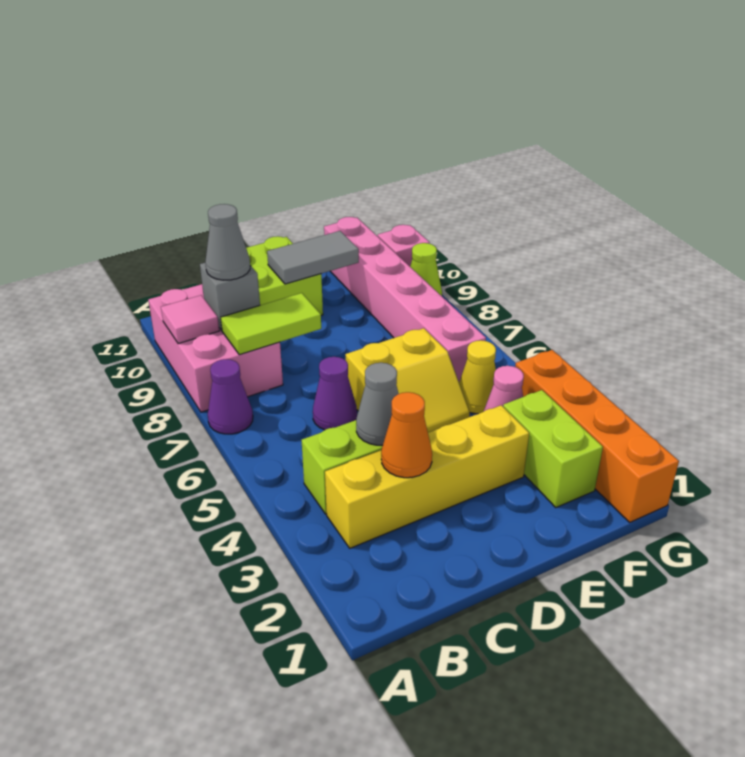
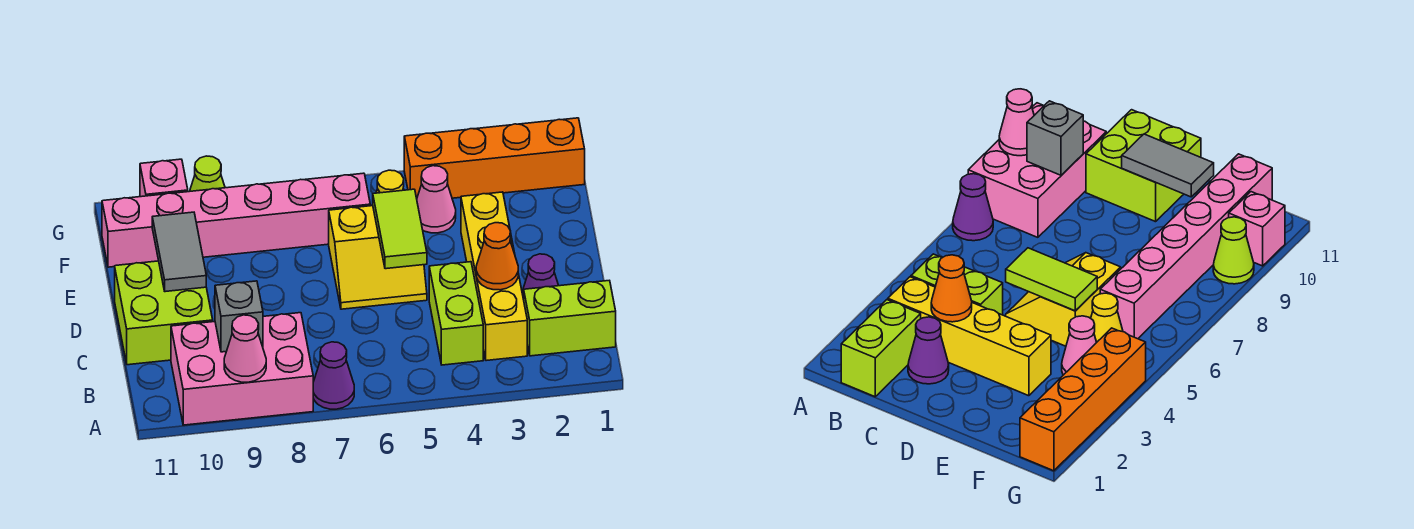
pink tile A9 level 2 -> pink cone A9 level 2
lime tile B8:C8 level 2 -> lime tile D5:E5 level 2
grey cone B9 level 3 -> none
grey cone C4 level 2 -> none
purple cone C6 level 1 -> purple cone C2 level 1
yellow slope D5:E6 level 1 top 6 -> yellow slope D5:E6 level 1 top E
lime brick F2:F3 level 1 -> lime brick B1:B2 level 1

